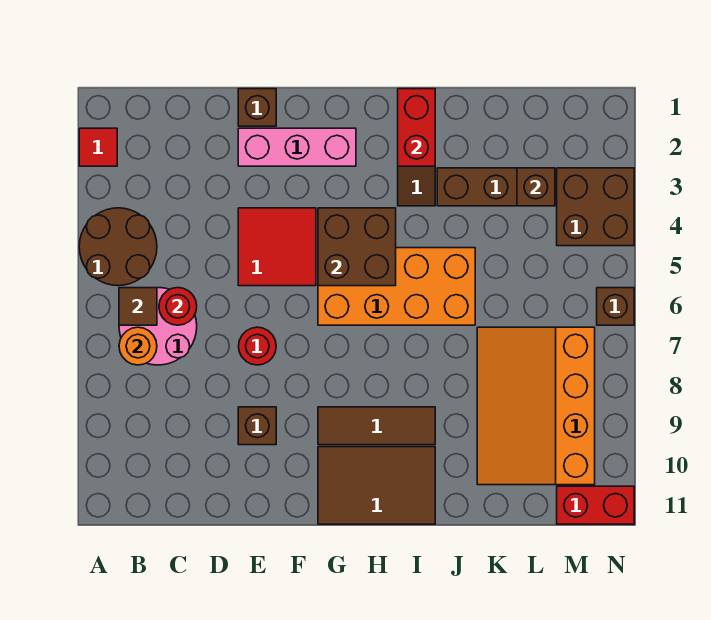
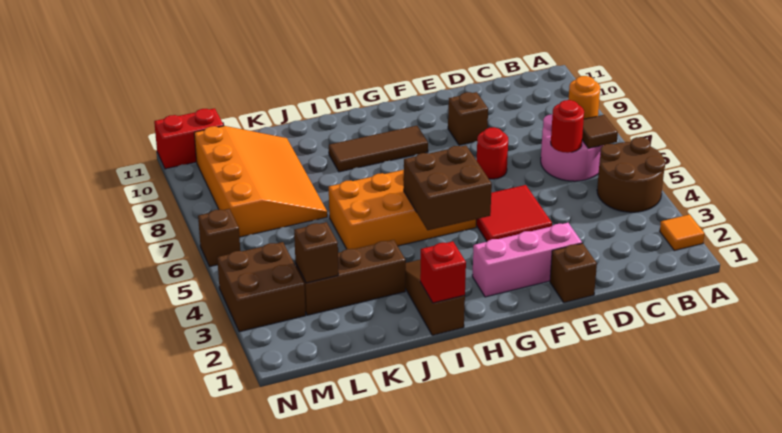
red tile A2 level 1 -> orange tile A2 level 1
brown tile G10:I11 level 1 -> none
red brick I1:I2 level 2 -> red brick I1 level 2

